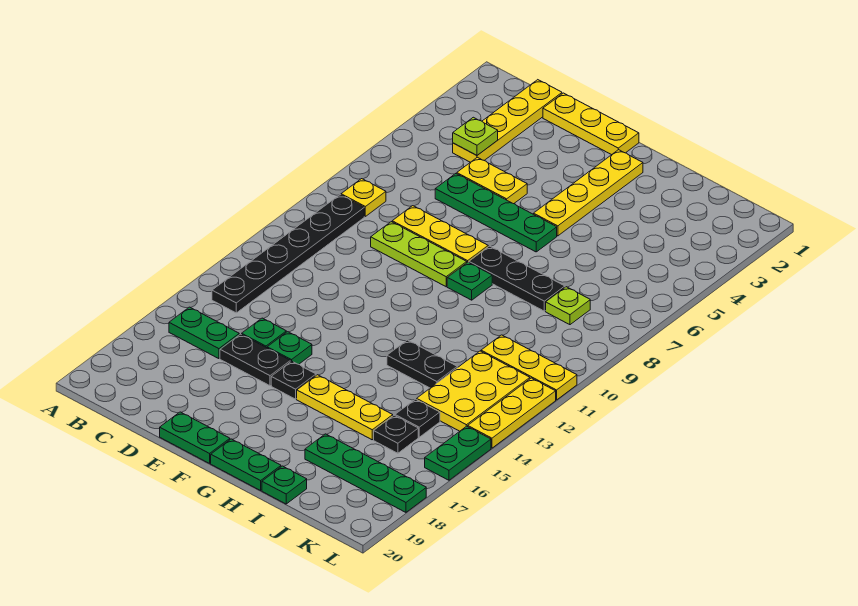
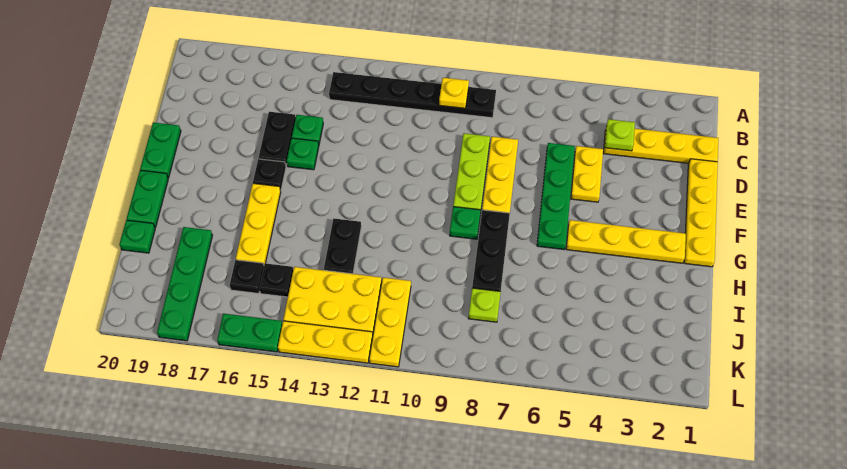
yellow plate B8 level 1 -> yellow plate B10 level 2
green plate B16:C16 level 1 -> none
yellow plate D1:F1 level 1 -> yellow plate D1:G1 level 1

